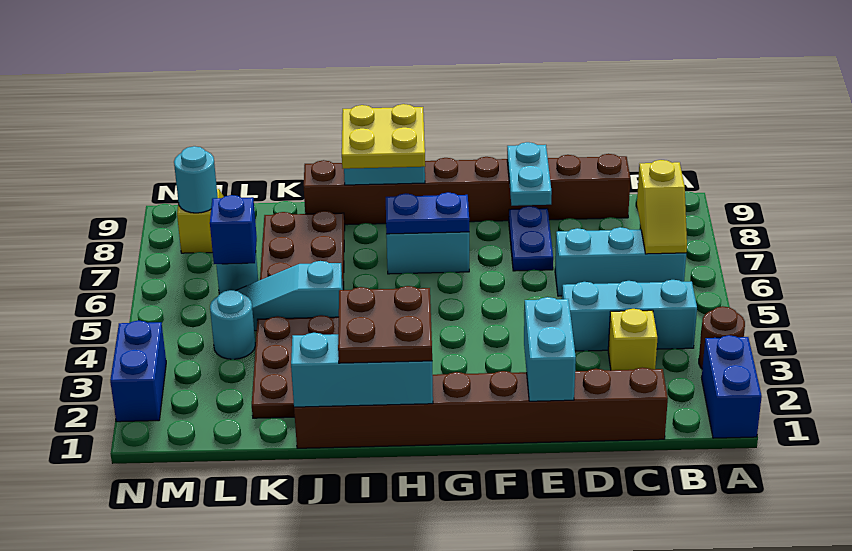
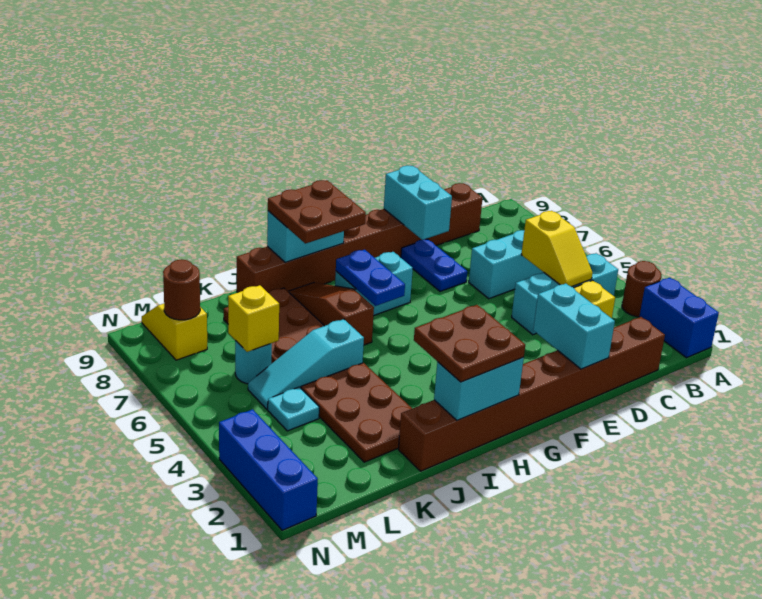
yellow slope B6:B7 level 2 top 7 -> yellow slope C4:C5 level 2 top 5
cyan plate E8:E9 level 2 -> cyan brick E8:E9 level 2
blue plate G7:H7 level 2 -> blue plate H6:H7 level 2
cyan brick H1:J1 level 2 -> cyan brick H1:I1 level 2
yellow plate H8:I9 level 3 -> brown plate H8:I9 level 3
none -> brown slope I6:I8 level 1 top 6
cyan round brick L4 level 1 -> cyan plate L4 level 1
blue brick L6 level 2 -> yellow brick L6 level 2
cyan round brick M8 level 2 -> brown round brick M8 level 2
blue brick N2:N3 level 1 -> blue brick N1:N3 level 1

